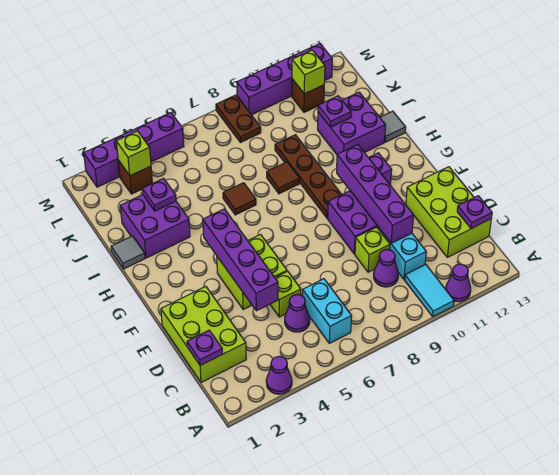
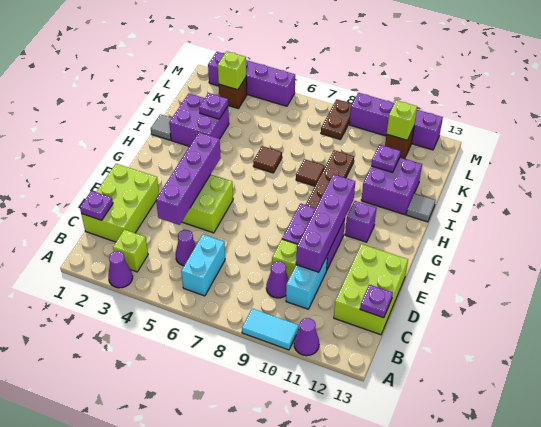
cyan tile A10:B10 level 1 -> cyan tile A9:A10 level 1
lime brick D5 level 1 -> lime brick B3 level 1

